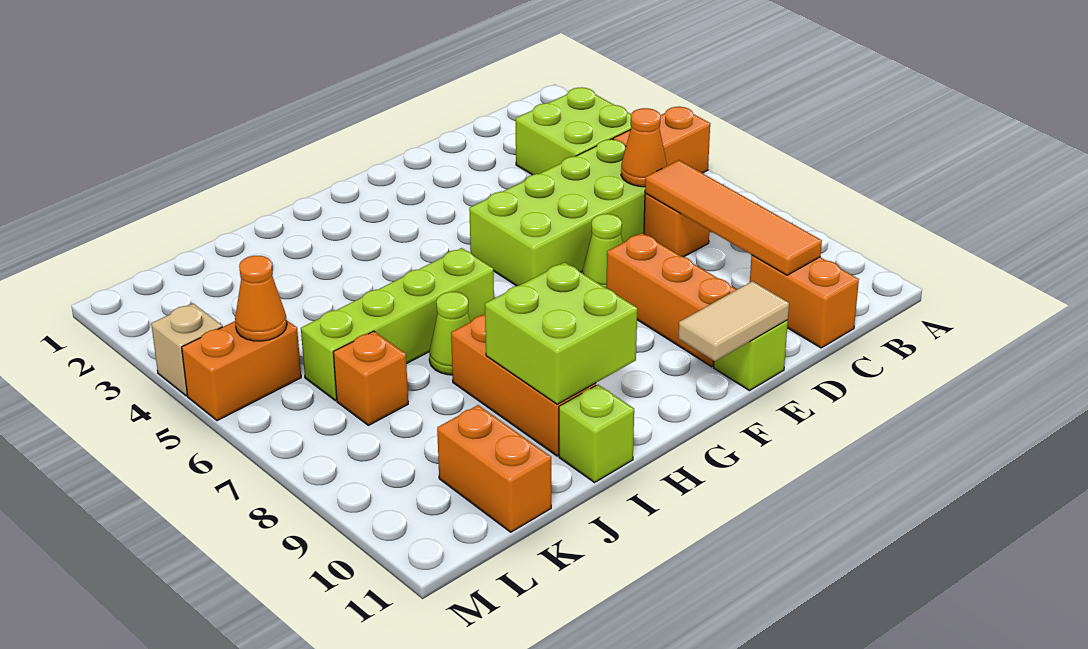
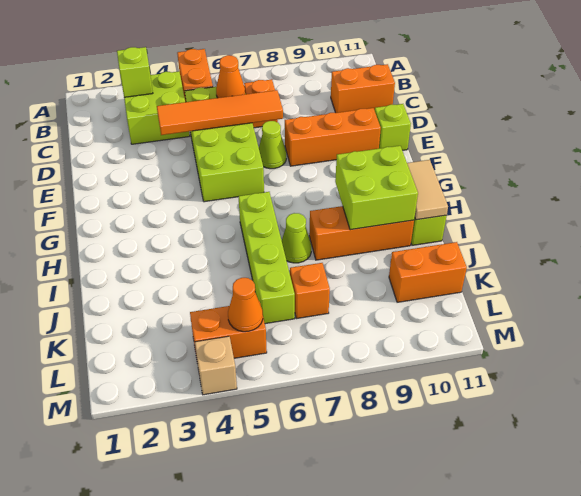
none -> lime brick B3 level 2
orange tile C7:C10 level 2 -> orange tile D4:D7 level 2
tan tile E11:F11 level 2 -> tan tile H11:I11 level 2
orange brick L5:M5 level 1 -> orange brick L4:L5 level 1

